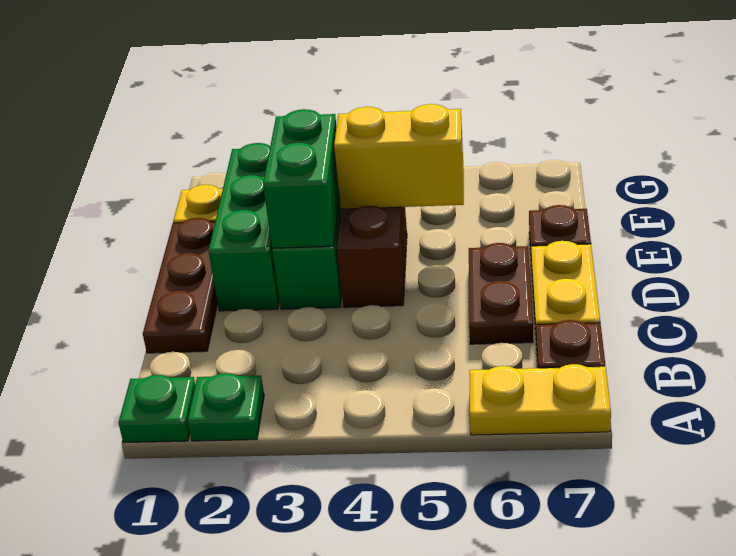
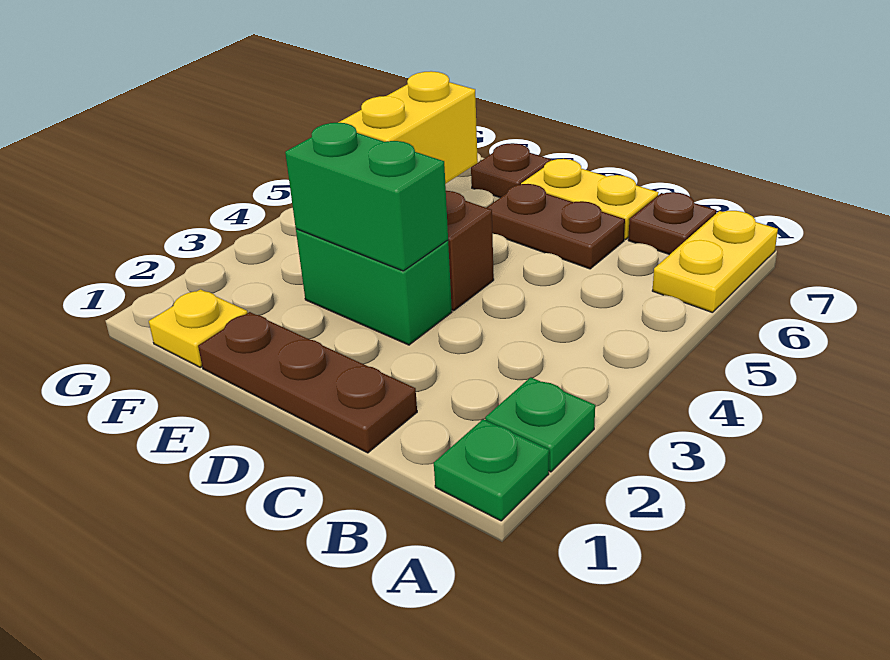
green brick D2:F2 level 1 -> none

